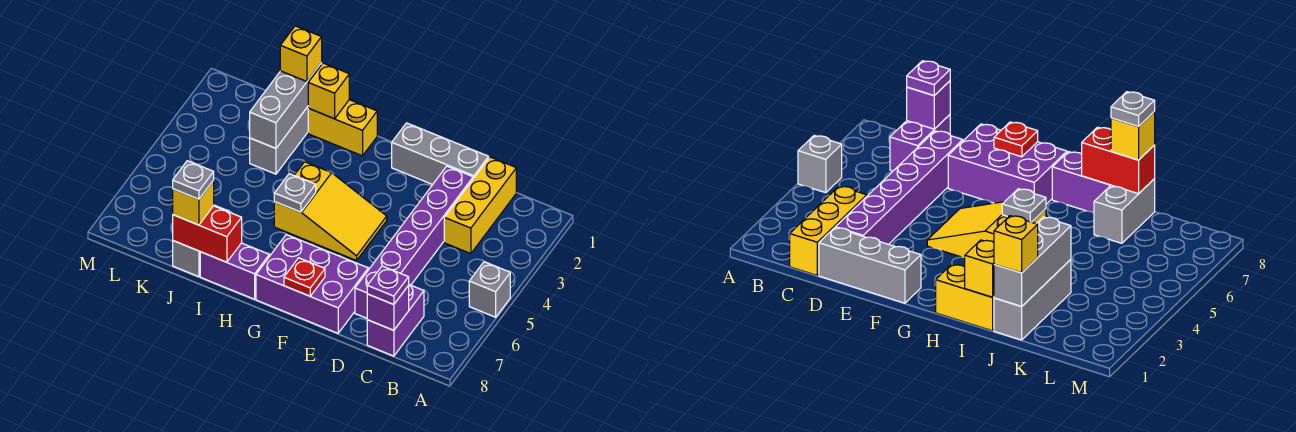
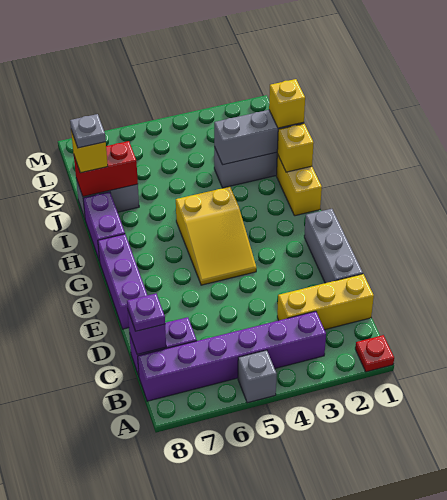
purple brick D2:D7 level 1 -> purple brick B3:B8 level 1
purple brick E7:G8 level 1 -> purple brick E8:G8 level 1
red plate F8 level 2 -> red plate A1 level 1
grey plate H5 level 2 -> none
red brick I8:J8 level 2 -> red brick J7:J8 level 2

